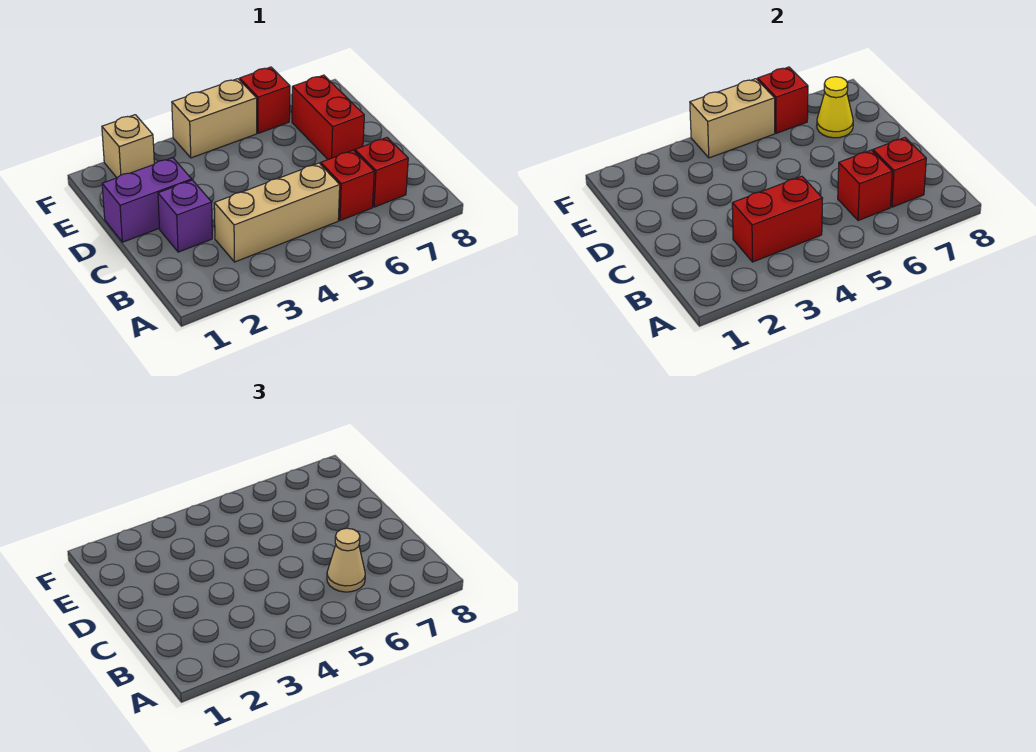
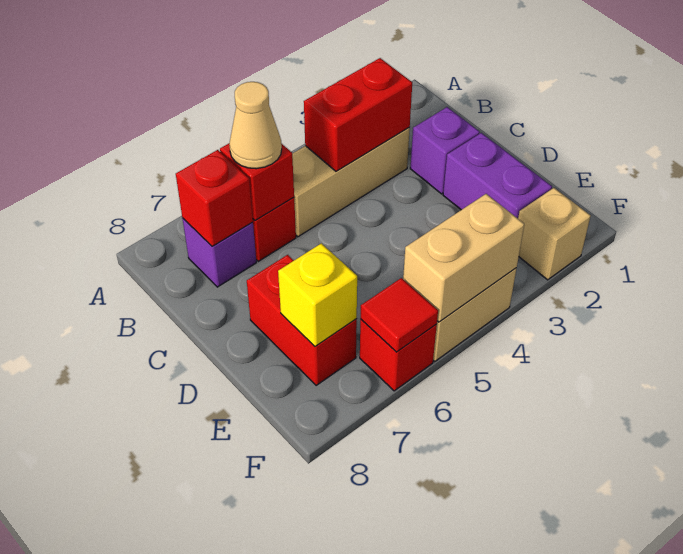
red brick B7 level 1 -> purple brick B7 level 1
purple brick D1:D2 level 1 -> purple brick D2:E2 level 1
yellow cone E7 level 2 -> yellow brick E7 level 2
red brick F6 level 2 -> red tile F6 level 2

